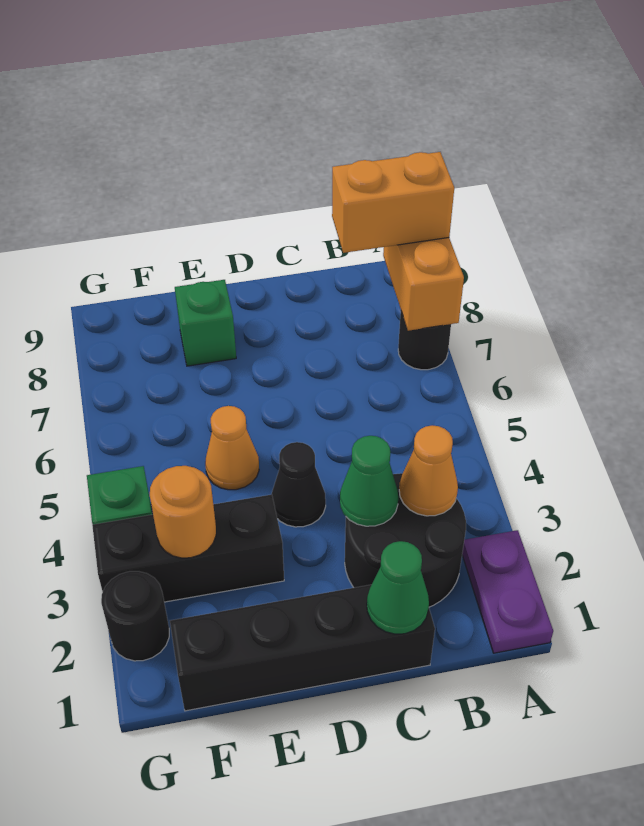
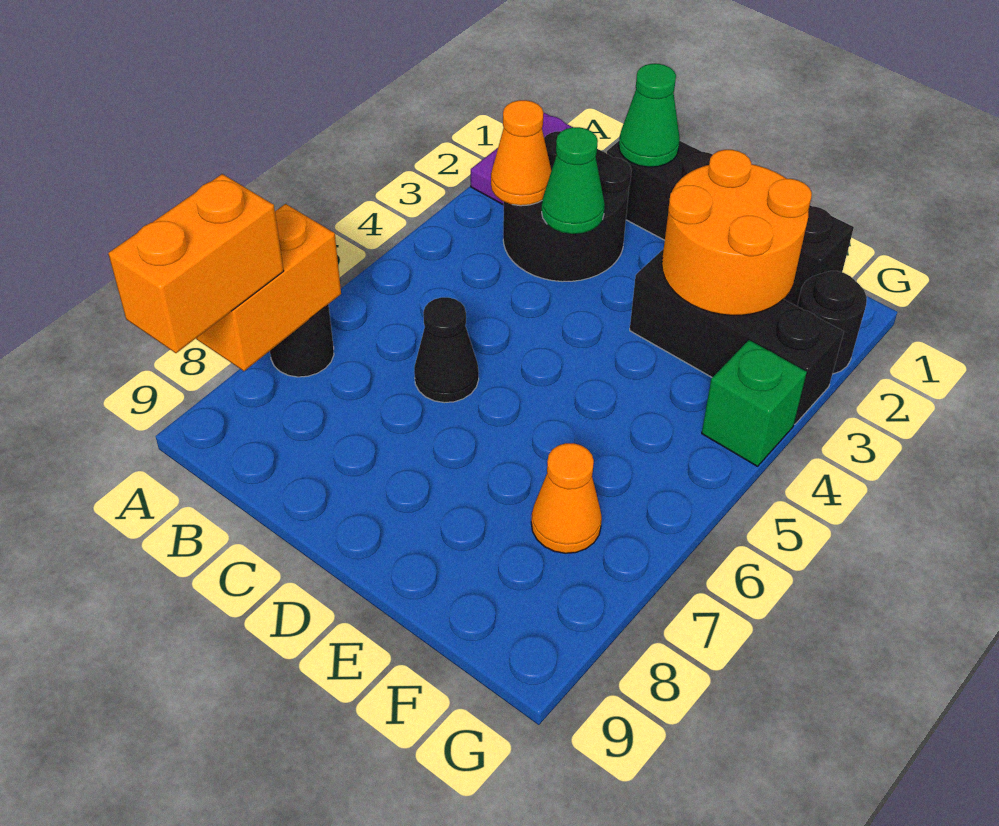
orange brick A8:B8 level 3 -> orange brick A8:A9 level 3
black cone D4 level 1 -> black cone C6 level 1
orange cone E5 level 1 -> orange cone F7 level 1
green brick E8 level 1 -> none
orange round brick F3 level 2 -> orange round brick E2:F3 level 2

